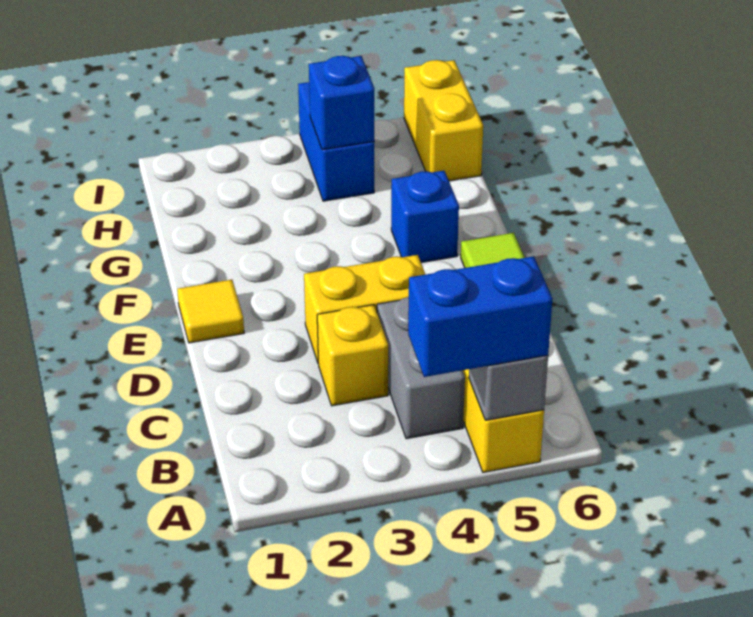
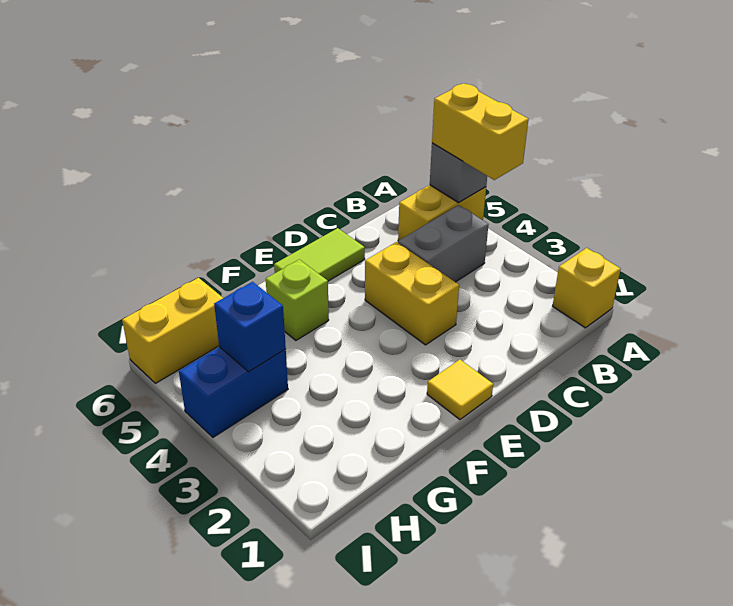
blue brick A4:A5 level 3 -> yellow brick A4:A5 level 3
yellow brick C3 level 1 -> yellow brick A1 level 1
blue brick F5 level 1 -> lime brick F5 level 1

